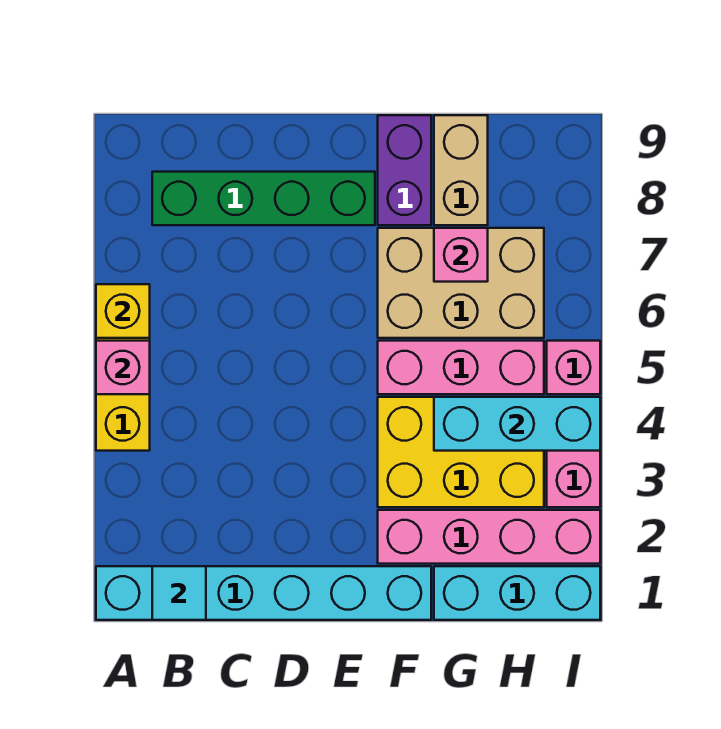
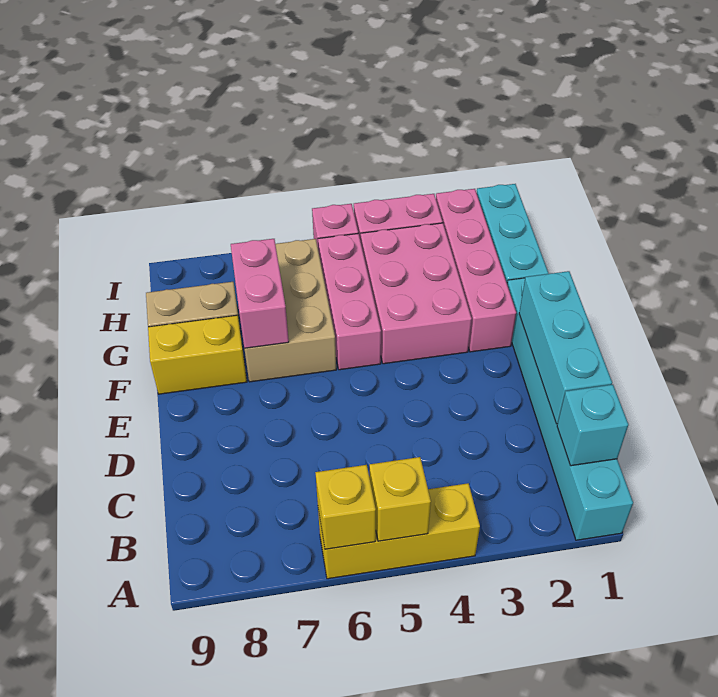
pink brick A5 level 2 -> yellow brick A5 level 2
cyan tile B1 level 2 -> cyan brick B1 level 2
green brick B8:E8 level 1 -> none
yellow brick F3:H4 level 1 -> pink brick F3:H4 level 1
purple brick F8:F9 level 1 -> yellow brick F8:F9 level 1
cyan brick G4:I4 level 2 -> cyan brick C1:E1 level 2
pink brick G7 level 2 -> pink brick F7:G7 level 2

